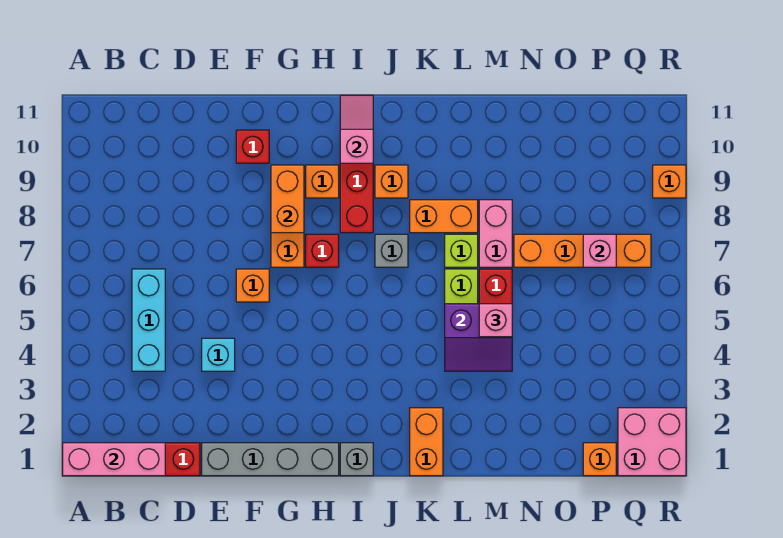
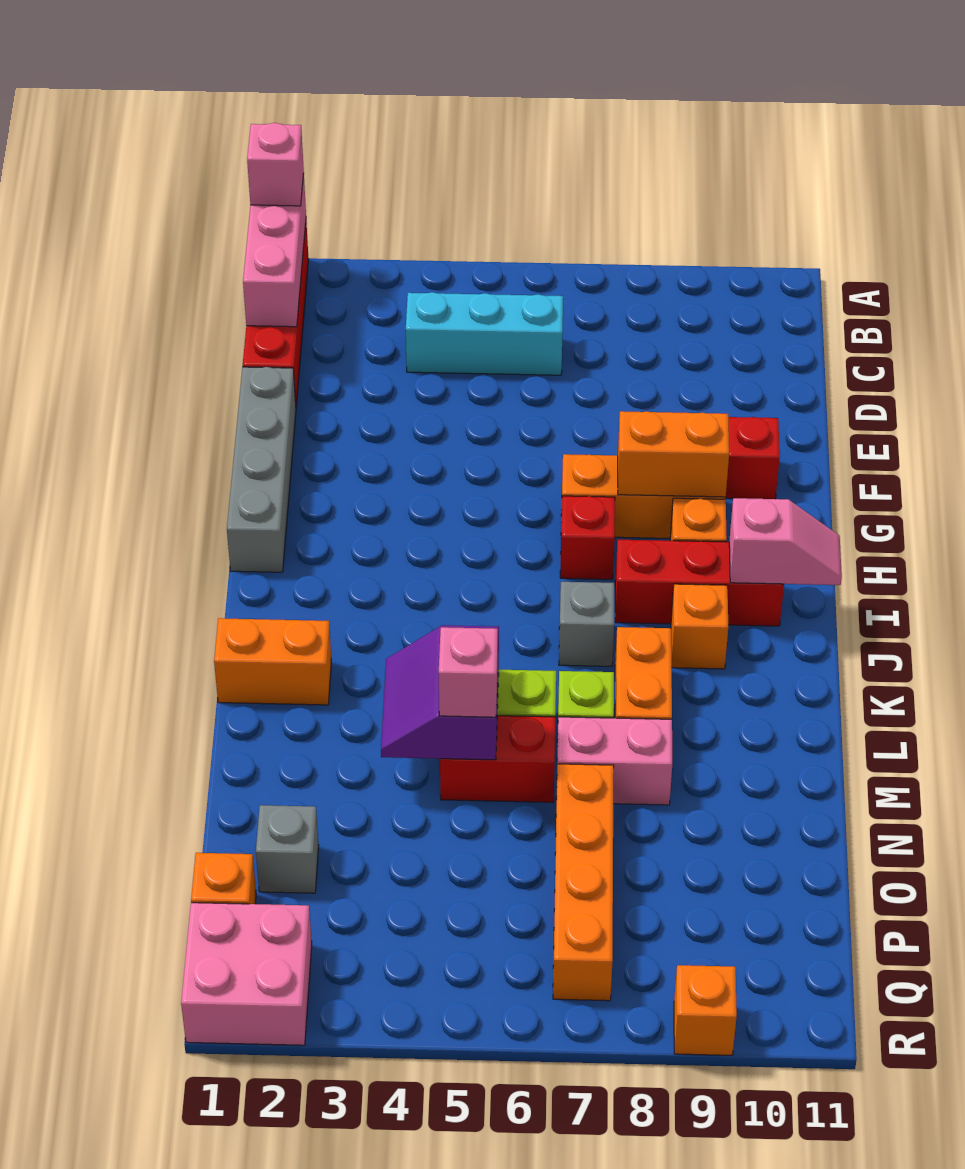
cyan brick E4 level 1 -> none
orange brick F6 level 1 -> none
grey brick I1 level 1 -> grey brick O2 level 1
pink brick P7 level 2 -> pink brick A1 level 3

